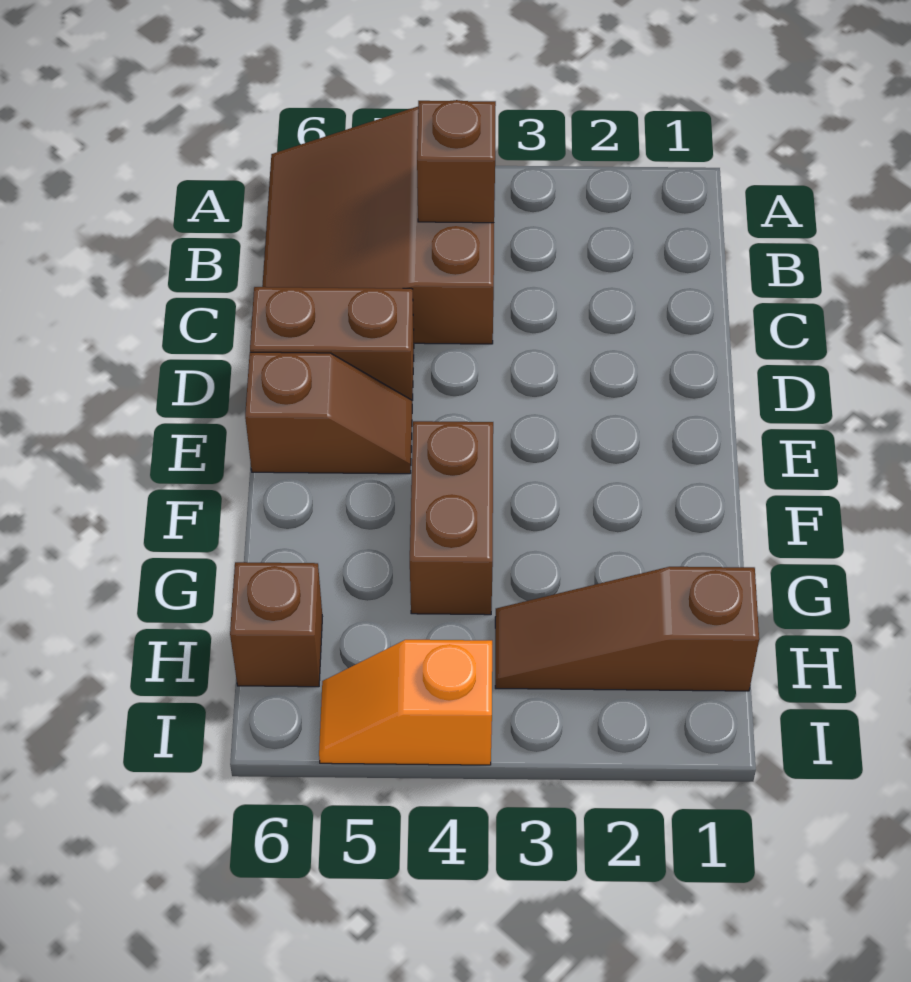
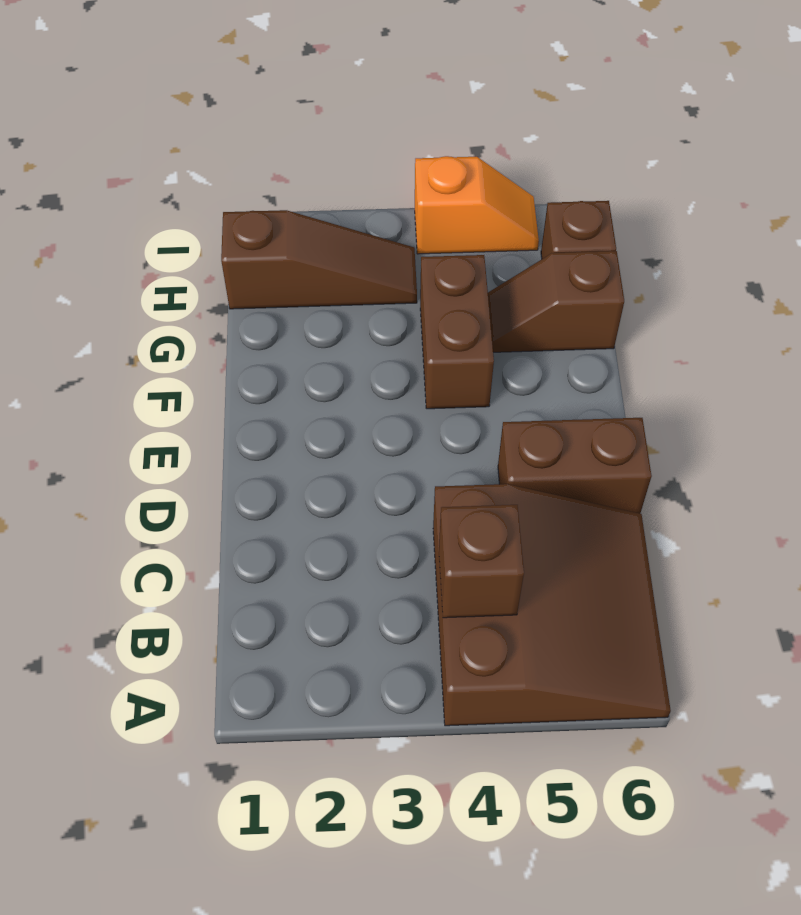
brown slope E5:E6 level 1 top 6 -> brown slope G5:G6 level 1 top 6

